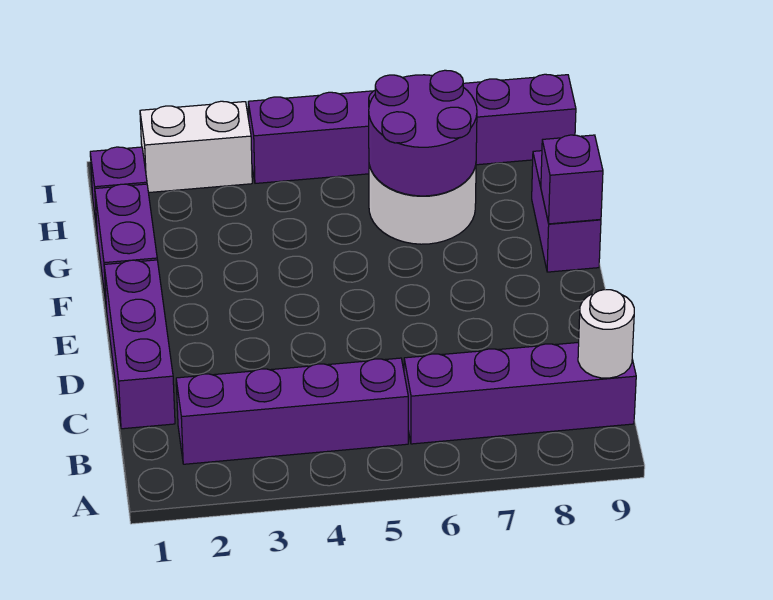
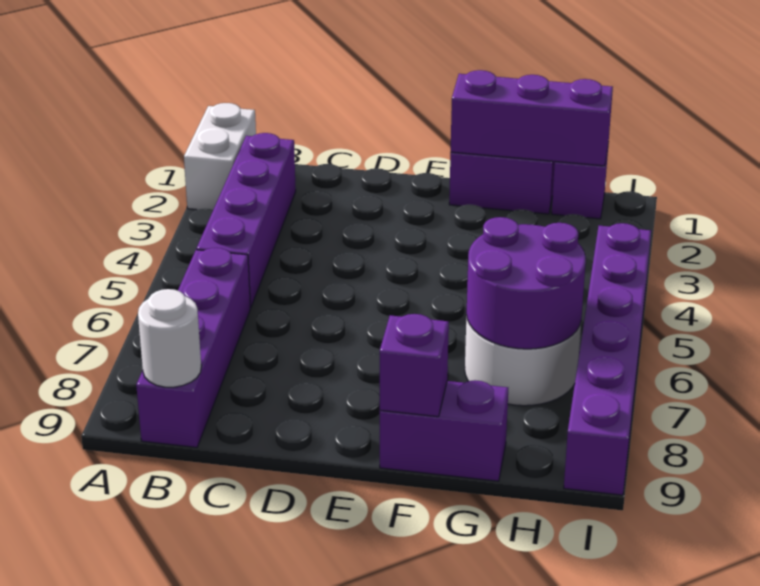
purple brick C1:E1 level 1 -> purple brick F1:H1 level 2
white brick I2:I3 level 1 -> white brick A1:A2 level 1

